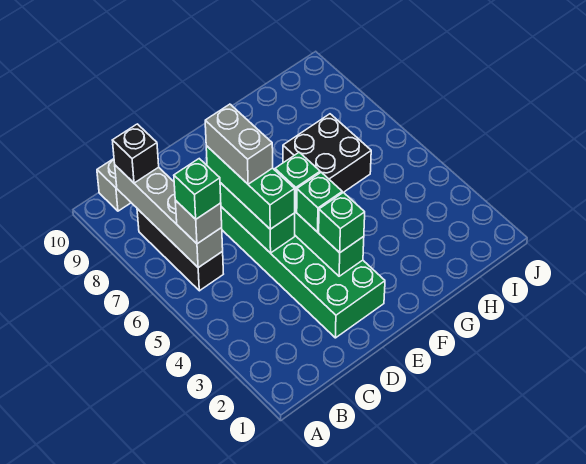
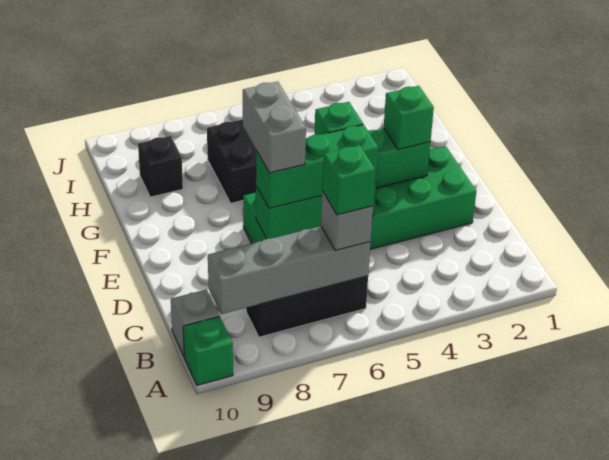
black brick B9 level 3 -> black brick H9 level 1
grey brick D6:D7 level 4 -> grey brick D7:E7 level 4
green brick E4 level 3 -> green brick A10 level 1

